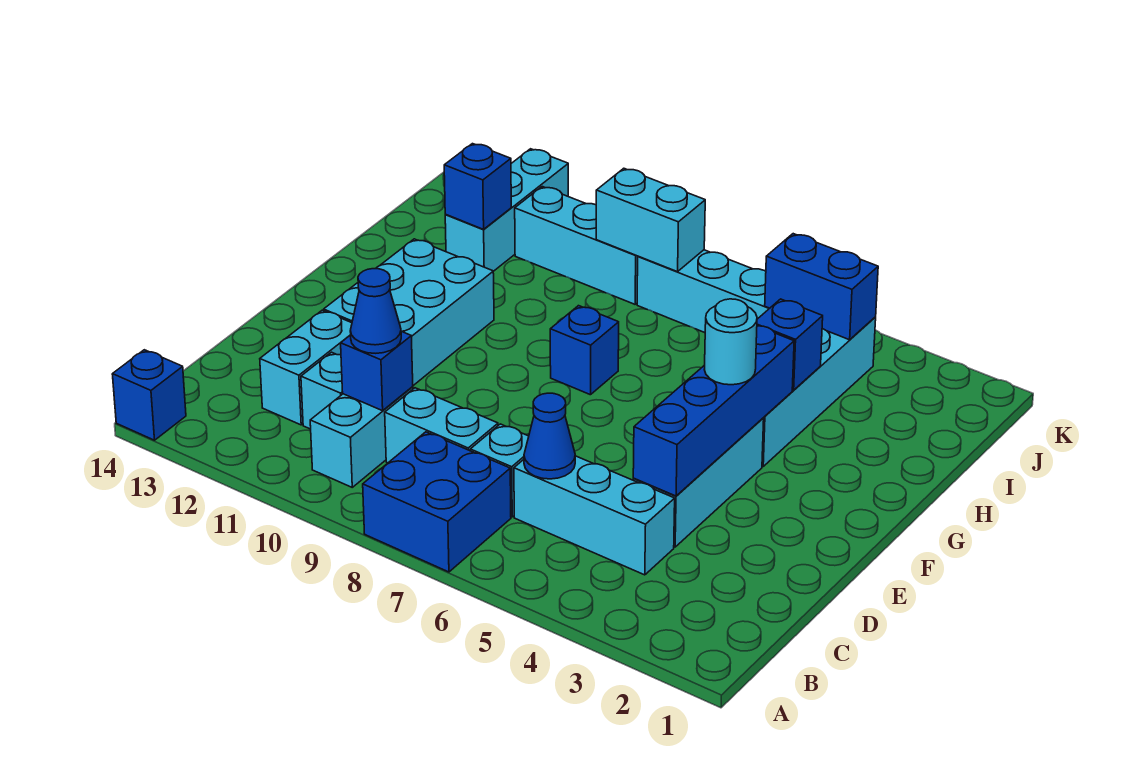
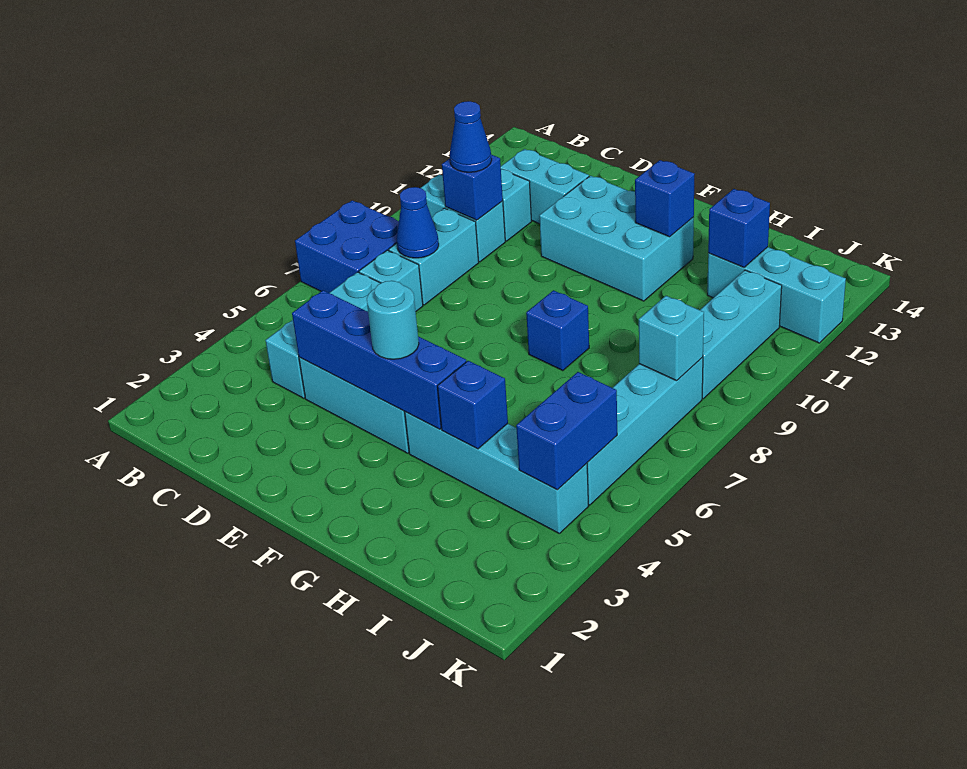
blue brick A14 level 1 -> blue brick G12 level 2
blue cone C6 level 2 -> blue cone C8 level 2
cyan brick J8:J9 level 2 -> cyan brick J8 level 2

